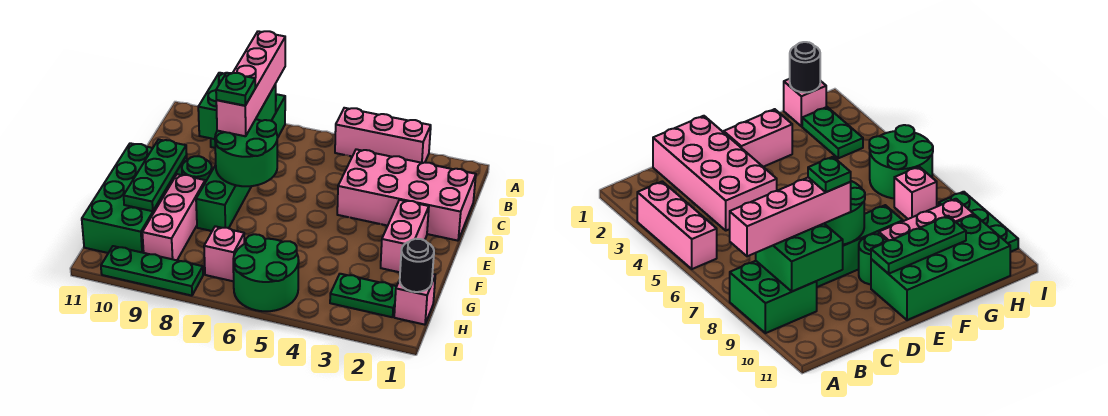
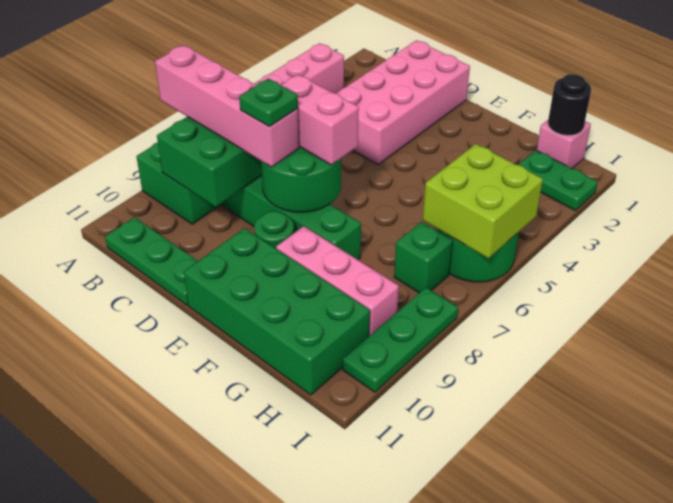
pink brick E2:F2 level 1 -> pink brick D7:E7 level 3
green plate E10:G10 level 2 -> green plate B11:D11 level 1
green plate H2:H3 level 1 -> green plate H2:I2 level 1
none -> lime brick H5:I6 level 2
pink brick H7 level 1 -> green brick H7 level 1

